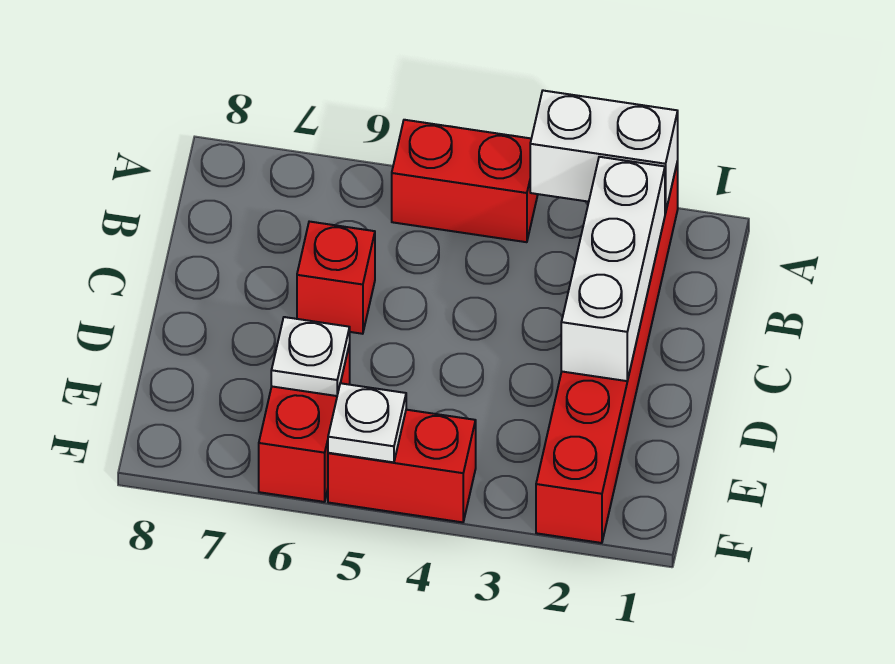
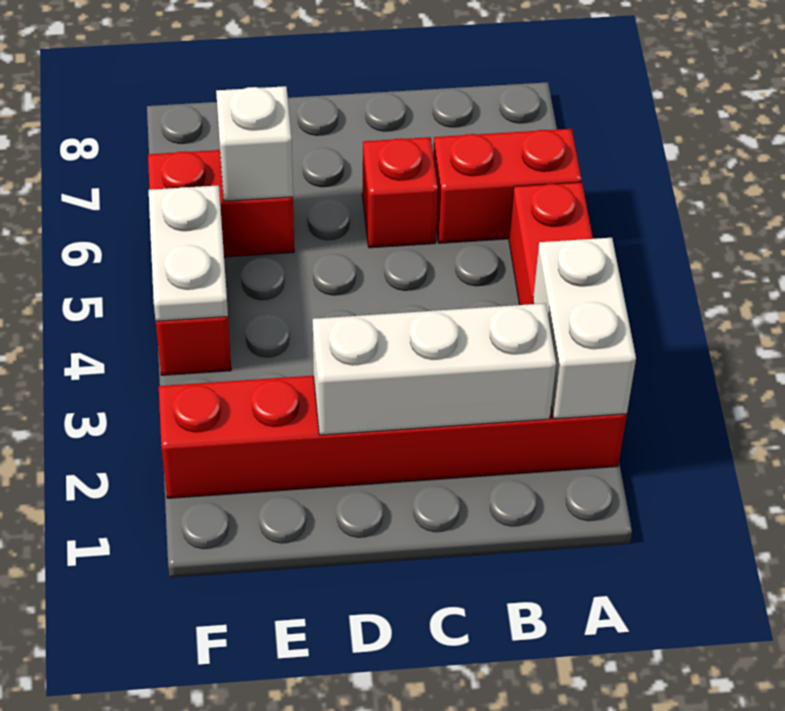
none -> red brick A6:B6 level 1
white plate E6 level 2 -> white brick E6 level 2
white plate F5 level 2 -> white plate F4:F5 level 2

